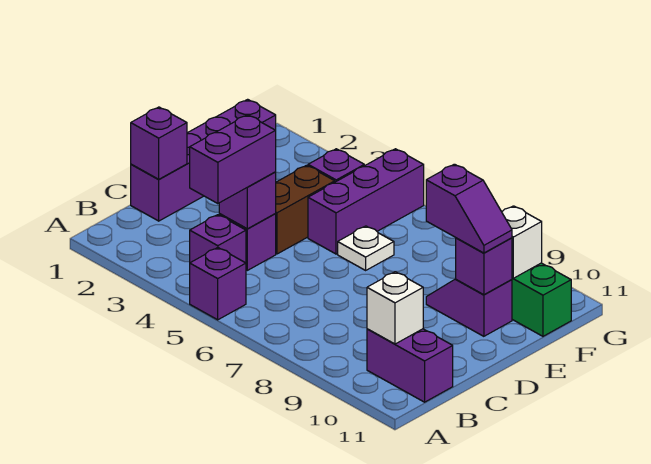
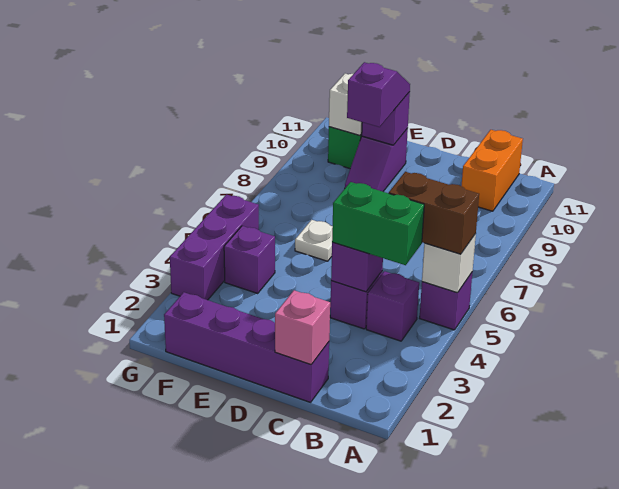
purple brick B4:C4 level 3 -> green brick B4:C4 level 3
purple brick B10:B11 level 1 -> orange brick B10:B11 level 1
white brick B10 level 2 -> white brick A5 level 2
purple brick C1 level 2 -> pink brick C1 level 2
brown brick D4:E4 level 1 -> brown brick A5:B5 level 3
purple brick E5:G5 level 1 -> purple brick G3:G5 level 1

